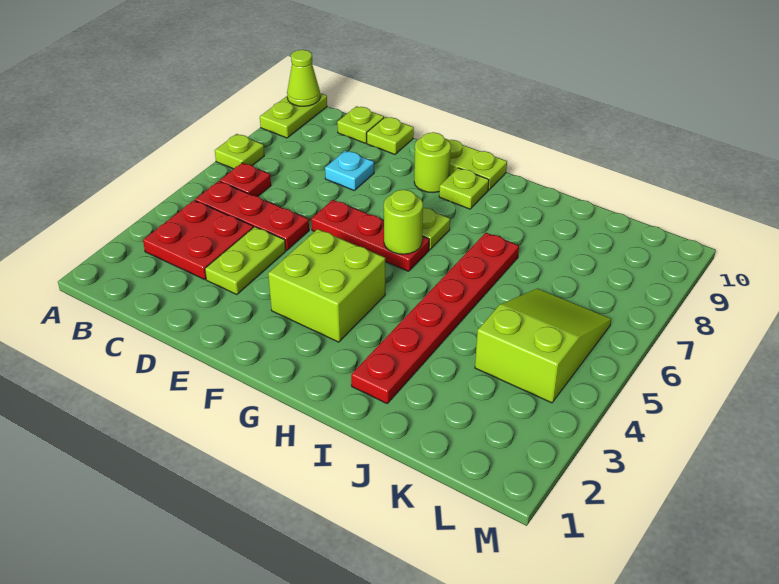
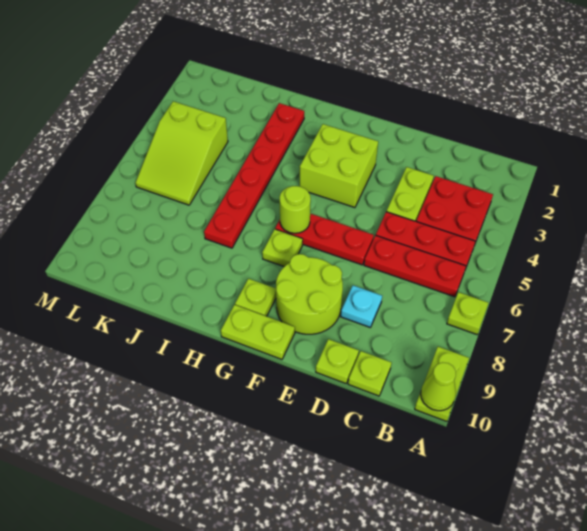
red plate B6 level 1 -> red plate B6:D6 level 1
lime round brick F9 level 1 -> lime round brick E8:F9 level 1

